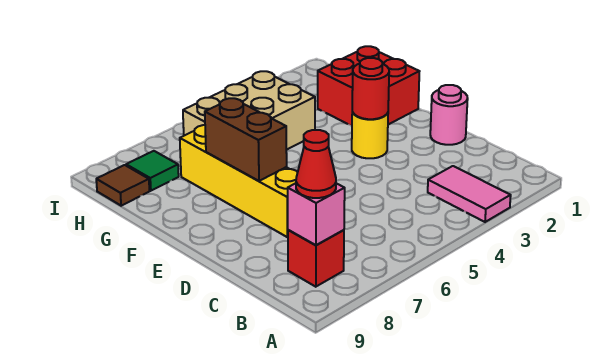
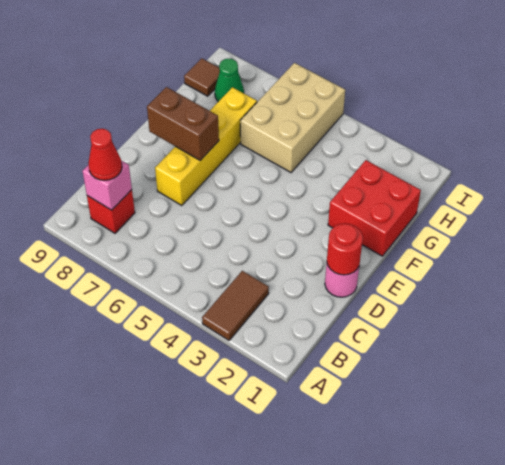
pink tile A3:B3 level 1 -> brown tile A3:B3 level 1
yellow round brick E3 level 1 -> none
red round brick E3 level 2 -> red round brick D1 level 2
brown brick E7:F7 level 2 -> brown brick E7:E8 level 2
tan brick G4:H6 level 1 -> tan brick G5:I6 level 1
green tile H8 level 1 -> green cone H8 level 1

